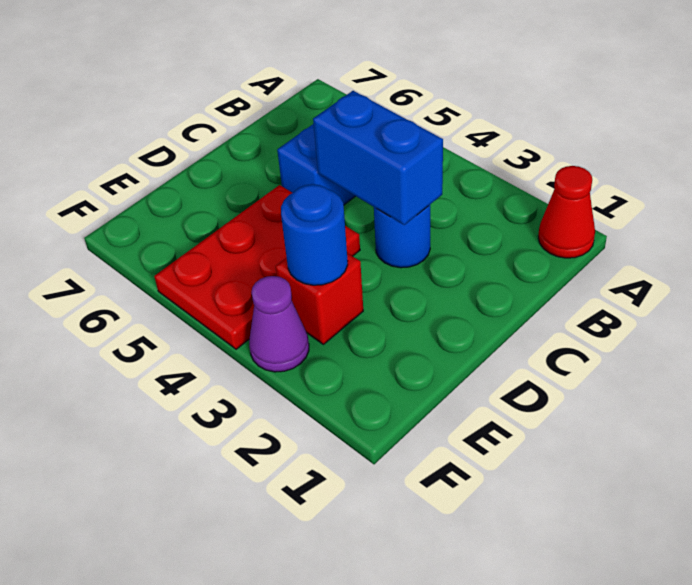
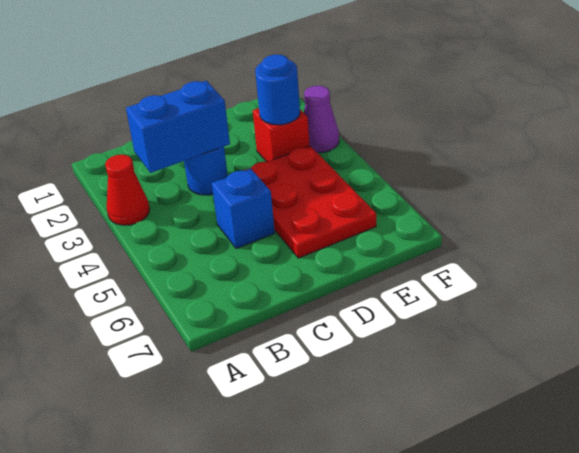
red cone A1 level 1 -> red cone A3 level 1
blue brick C3:C4 level 2 -> blue brick B3:C3 level 2
red plate D4:F5 level 1 -> red plate D4:E6 level 1

